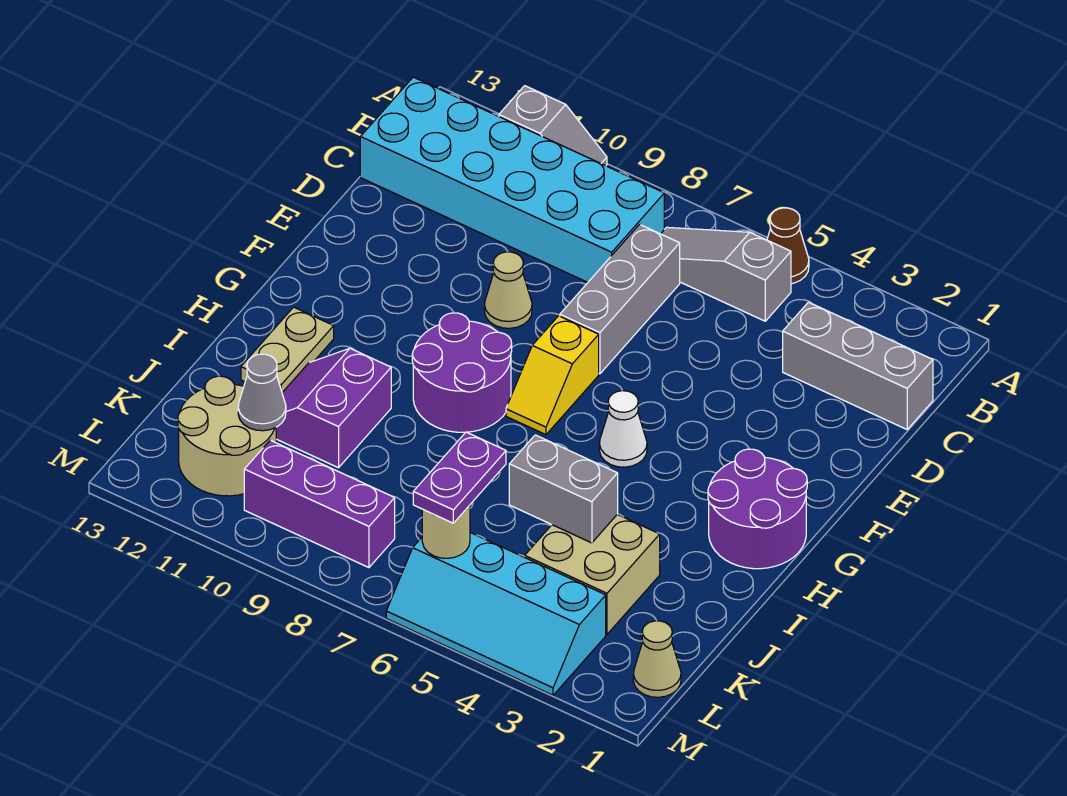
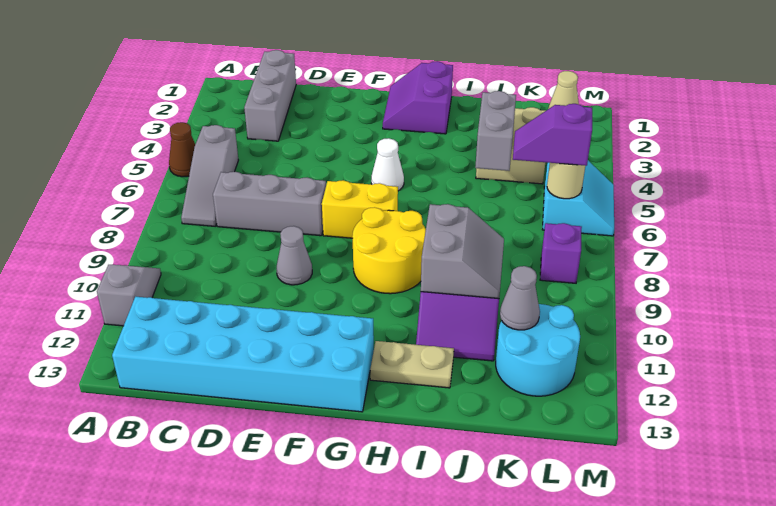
cyan brick B8:C13 level 1 -> cyan brick B12:G13 level 1
tan cone E9 level 1 -> grey cone E9 level 1
yellow slope F7:G7 level 1 top F -> yellow brick F7:G7 level 1
purple round brick G1:H2 level 1 -> purple slope G1:H2 level 1 top H
purple round brick G8:H9 level 1 -> yellow round brick G8:H9 level 1
none -> grey slope I9:J10 level 2 top I
purple plate K6:L6 level 3 -> purple slope K6:L6 level 3 top L
tan round brick K11:L12 level 1 -> cyan round brick K11:L12 level 1
cyan slope L3:M6 level 1 top L -> cyan slope L5:M6 level 1 top L
purple brick L8:L10 level 1 -> purple brick L8 level 1

